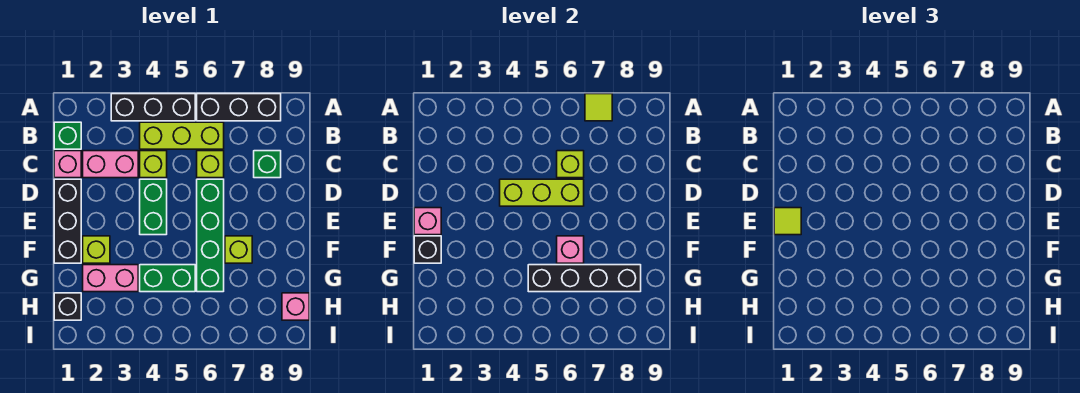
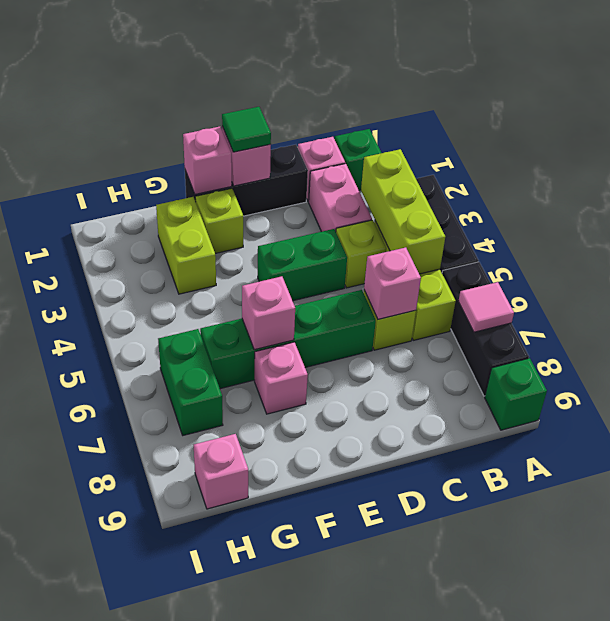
lime tile A7 level 2 -> pink tile A7 level 2
lime brick C6 level 2 -> pink brick C6 level 2
green brick C8 level 1 -> green brick A9 level 1
lime brick D4:D6 level 2 -> lime brick B3:B5 level 2
lime tile E1 level 3 -> green tile E1 level 3
black brick F1 level 2 -> pink brick F1 level 2
lime brick F7 level 1 -> pink brick F7 level 1
pink brick G2:G3 level 1 -> lime brick G2:G3 level 1
green brick G4:G5 level 1 -> green brick H6:H7 level 1
black brick G5:G8 level 2 -> none
black brick H1 level 1 -> none

